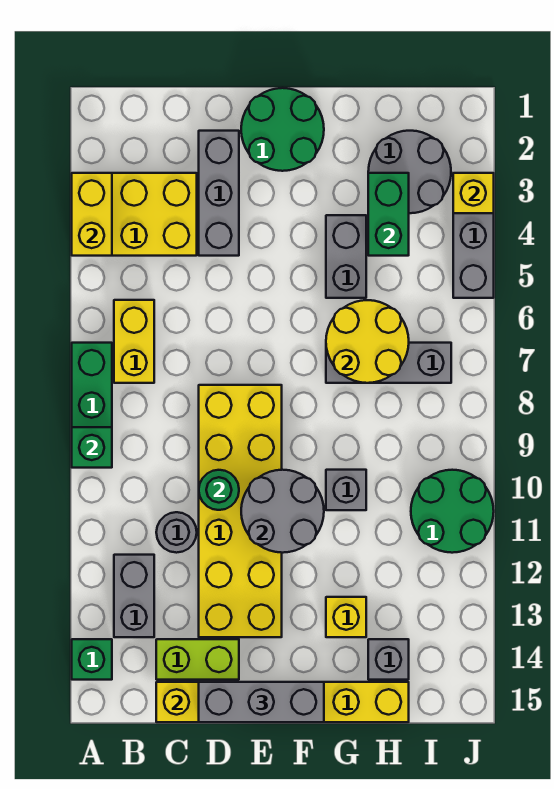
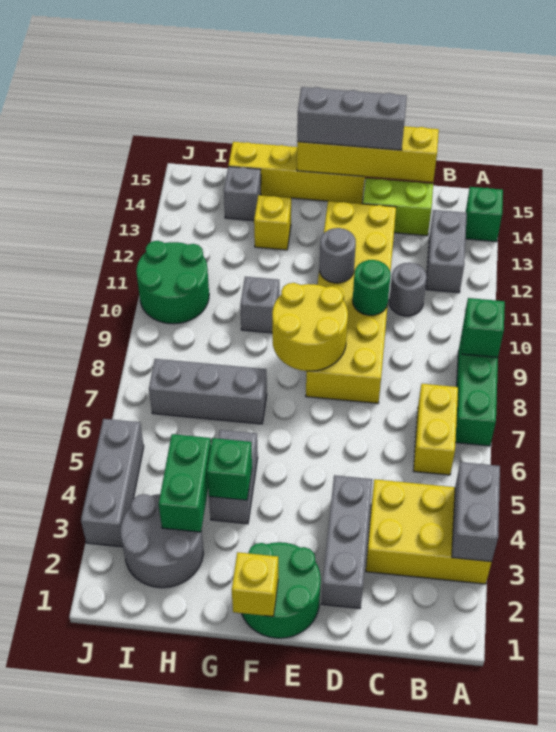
yellow brick A3:A4 level 2 -> grey brick A3:A4 level 2
grey round brick E10:F11 level 2 -> grey round brick E11 level 2
none -> green brick G4 level 2
yellow round brick G6:H7 level 2 -> yellow round brick E8:F9 level 2
yellow brick J3 level 2 -> yellow brick F1 level 2

